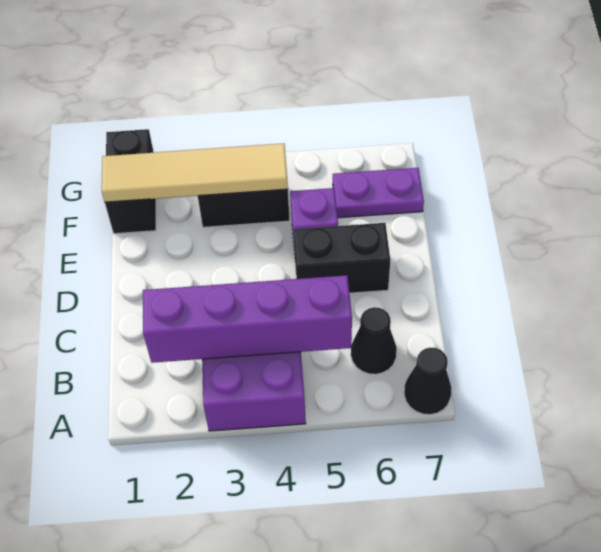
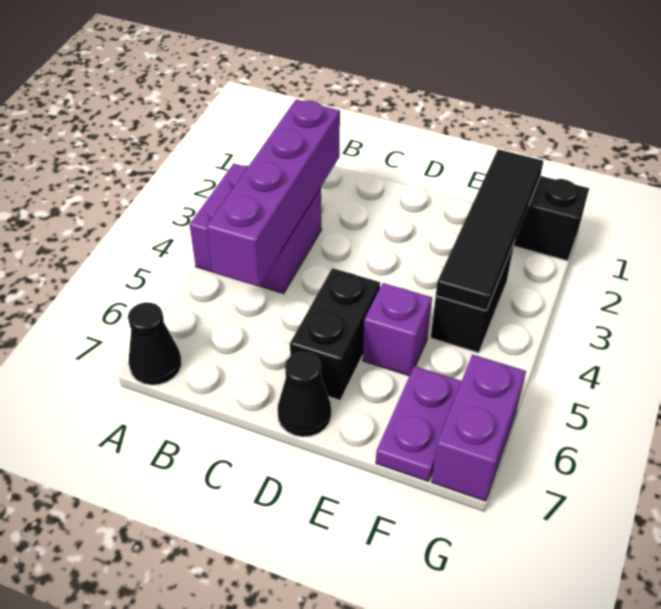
black cone B6 level 1 -> black cone D7 level 1
tan tile F1:F4 level 2 -> black tile F1:F4 level 2
none -> purple brick G6:G7 level 1

